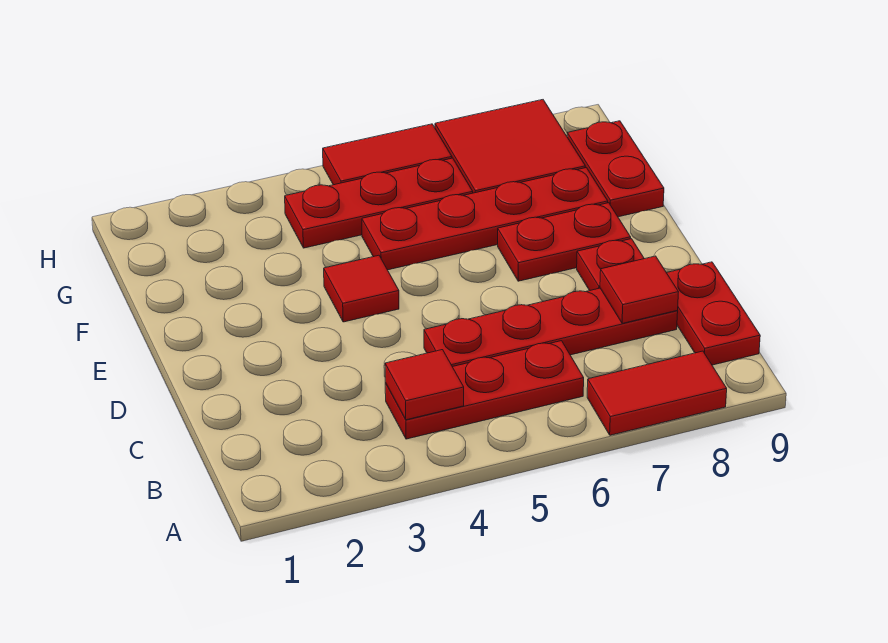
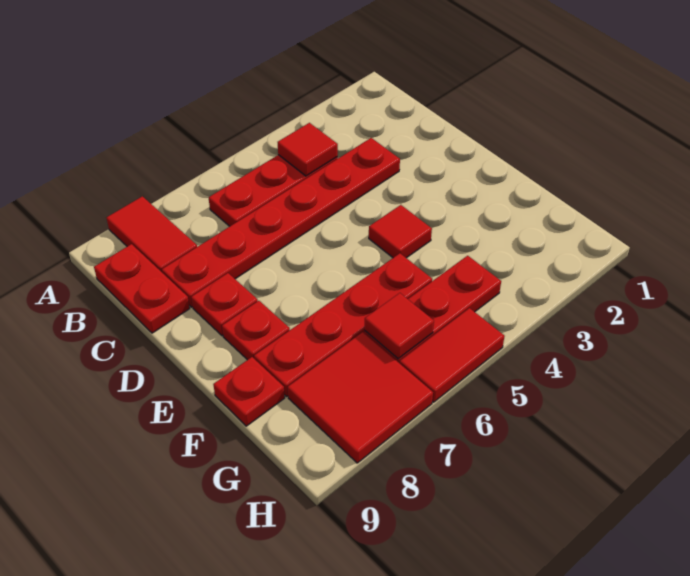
red tile A7:A8 level 1 -> red tile A8:B8 level 1
red plate C5:C8 level 1 -> red plate C3:C8 level 1
red tile C8 level 2 -> red tile G6 level 2
red plate E7:E8 level 1 -> red plate E8 level 1
red plate F9:G9 level 1 -> red plate F9 level 1

